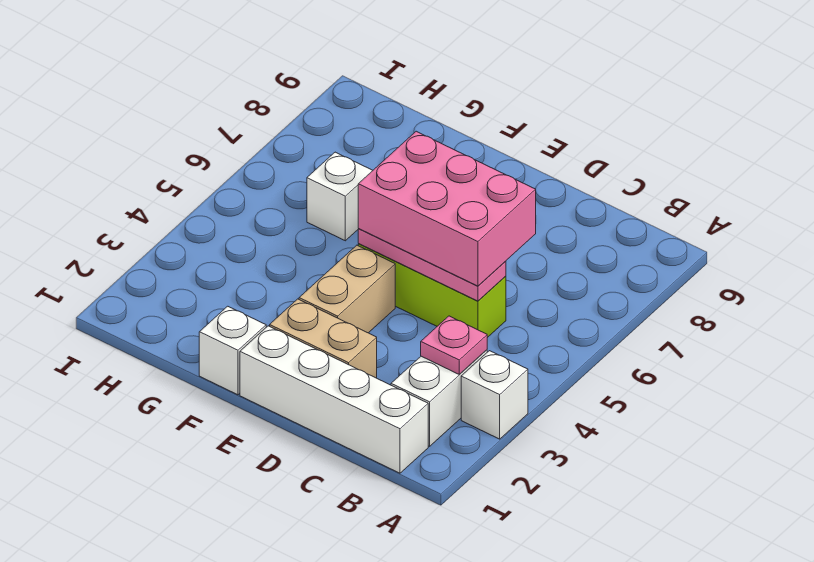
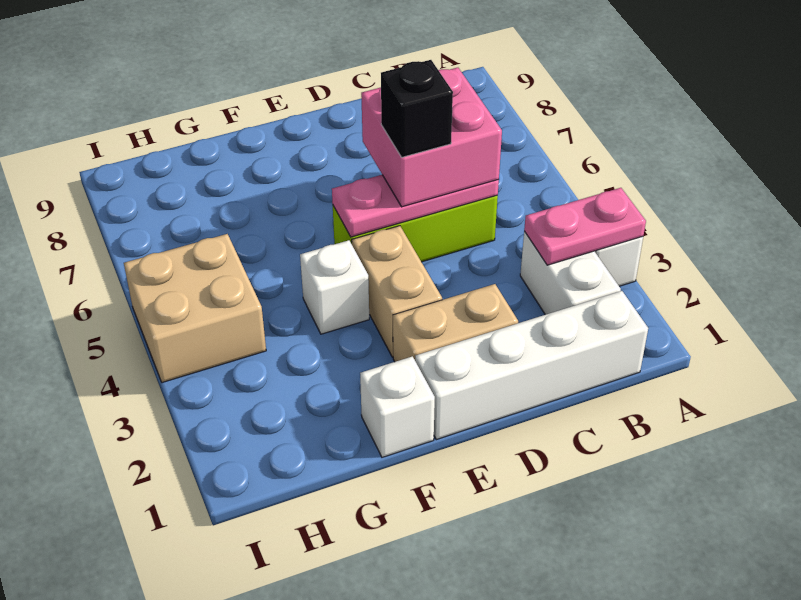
pink plate B3 level 2 -> pink plate A3:B3 level 2
pink brick C5:E6 level 3 -> pink brick C5:D6 level 3
none -> black brick D5 level 4
white brick G6 level 1 -> white brick F4 level 1
none -> tan brick H4:I5 level 1

